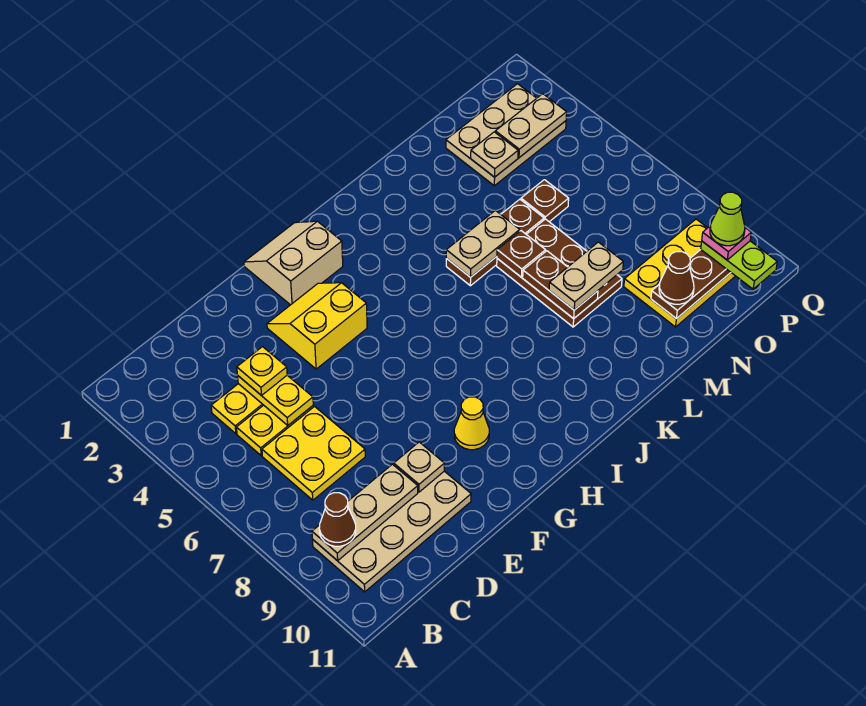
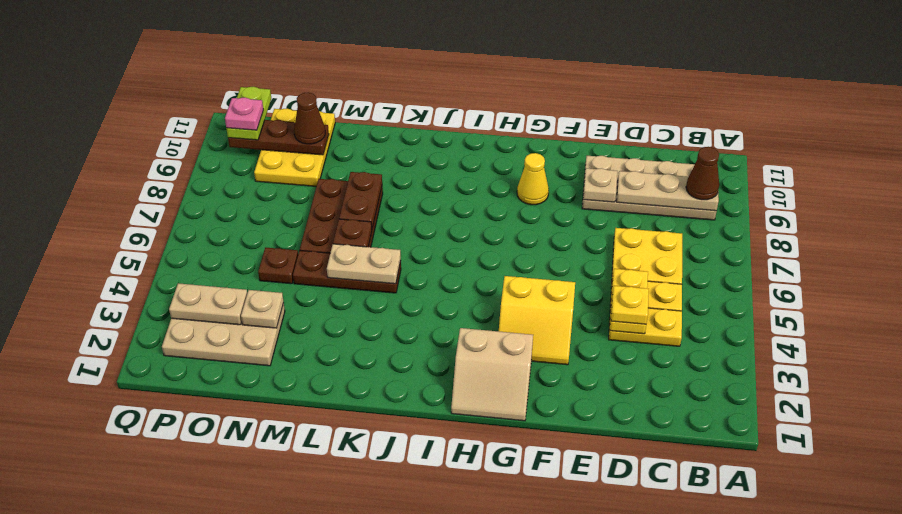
tan plate L8:M8 level 3 -> none
yellow plate N9:P10 level 1 -> yellow plate N9:O11 level 1
lime cone P10 level 5 -> none

